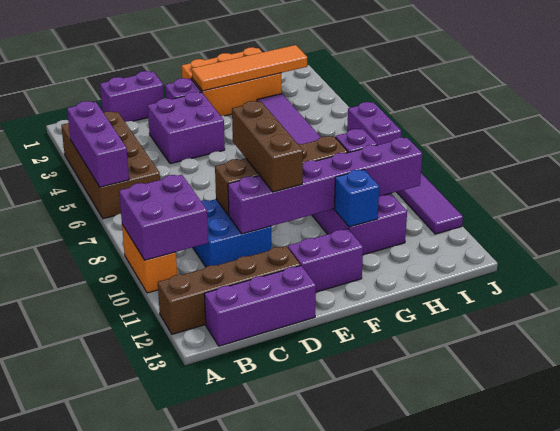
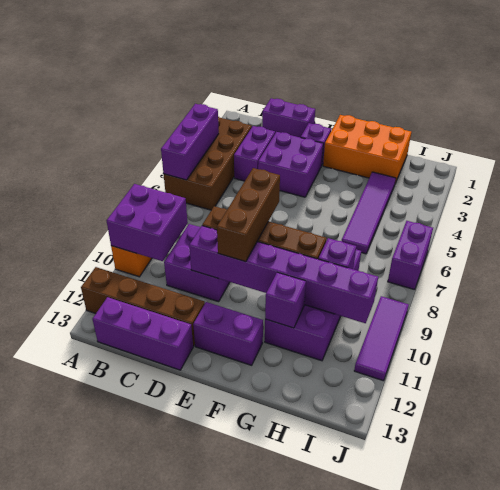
none -> purple brick C3:C4 level 1
blue brick C9:D10 level 1 -> purple brick C9:D10 level 1
orange tile F2:I2 level 2 -> none
blue brick G11 level 2 -> purple brick G11 level 2

